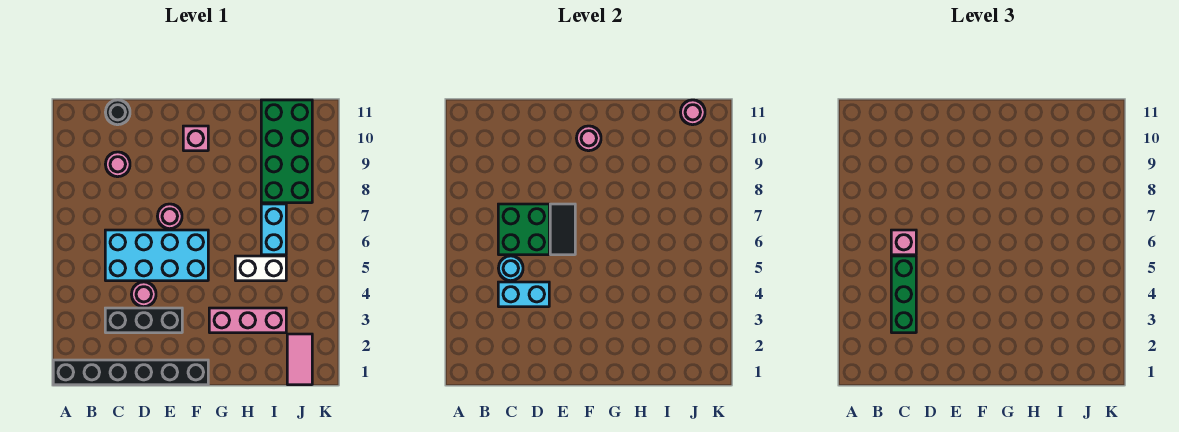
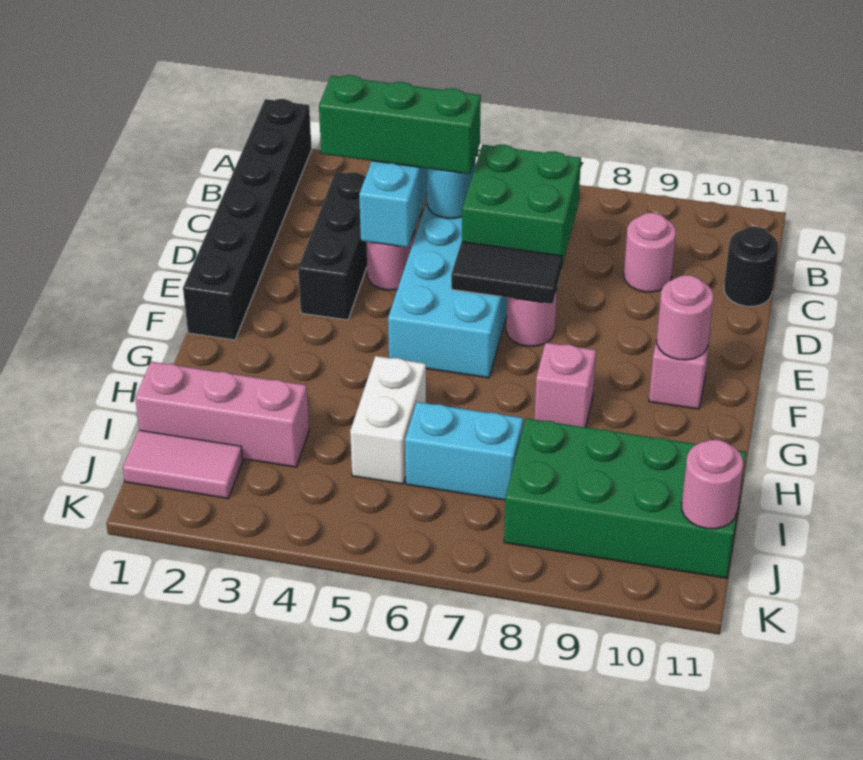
pink brick C6 level 3 -> pink brick G8 level 1
pink brick G3:I3 level 1 -> pink brick I1:I3 level 1

